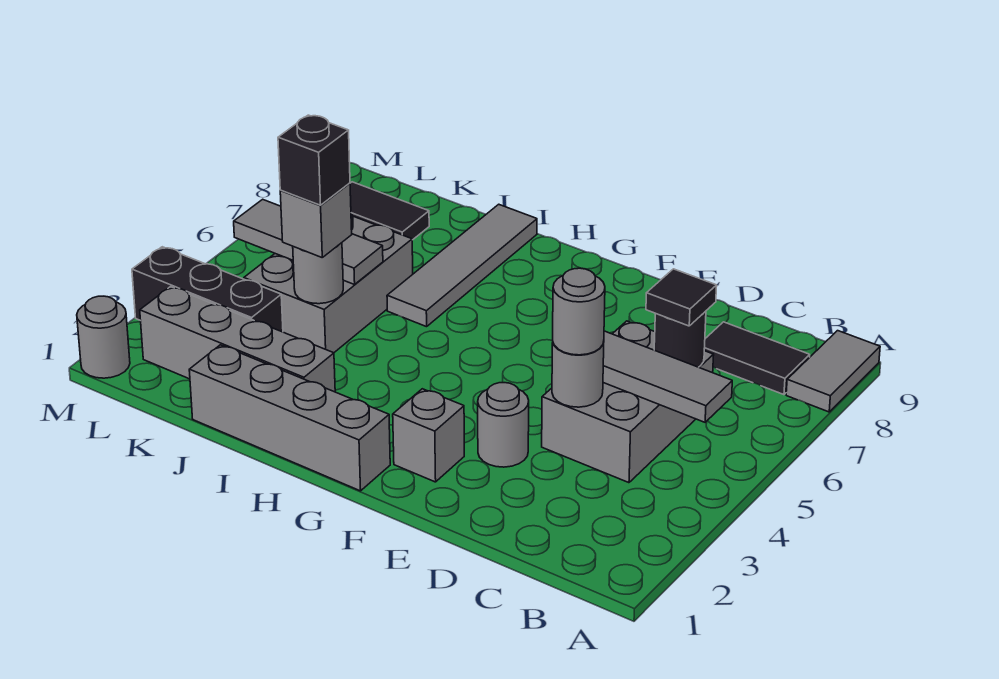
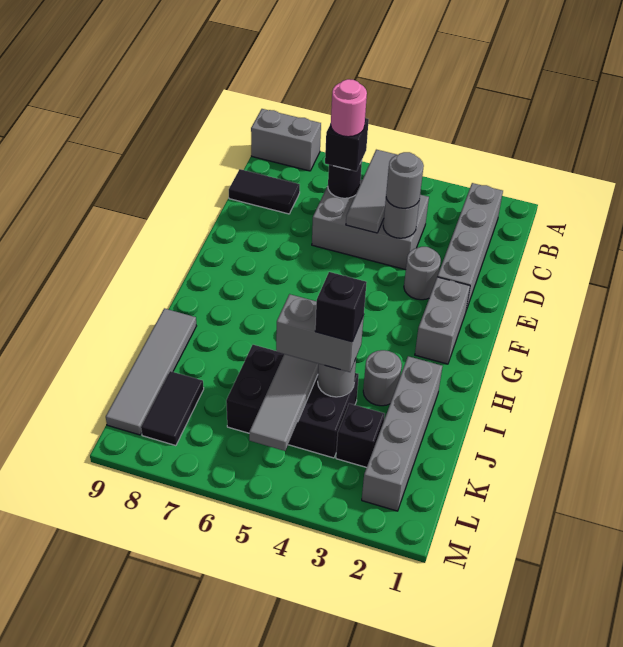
grey tile A8:A9 level 1 -> grey brick A8:A9 level 1
black tile B8:C8 level 1 -> black tile C8:C9 level 1
black tile C6 level 3 -> black brick C6 level 3
none -> pink round brick C6 level 4
grey brick F2 level 1 -> grey brick F2:G2 level 1
grey brick G1:J1 level 1 -> grey brick B2:E2 level 1
grey tile I6:I9 level 1 -> grey tile I9:L9 level 1
grey brick J4:K6 level 1 -> black brick J4:K6 level 1
grey brick J4 level 3 -> grey brick J4:J5 level 3
black brick K3:M3 level 1 -> black brick K3 level 1
grey round brick M1 level 1 -> grey round brick I3 level 1

